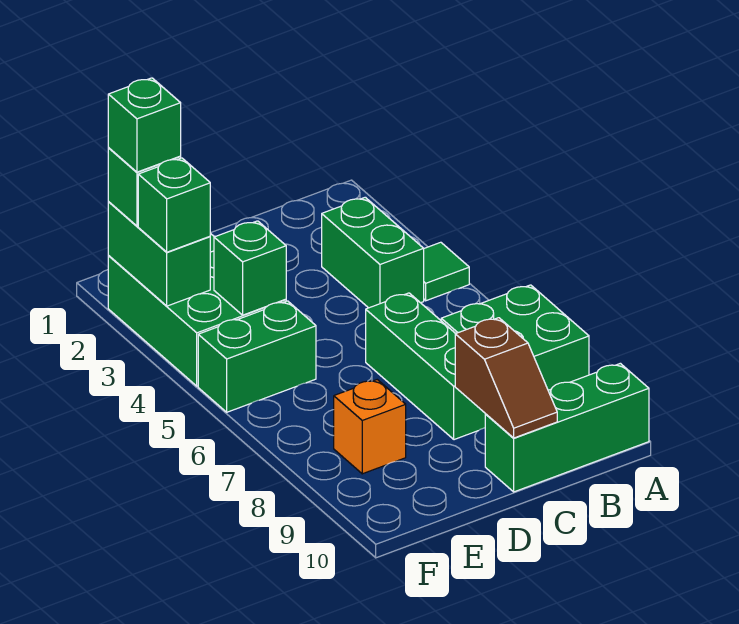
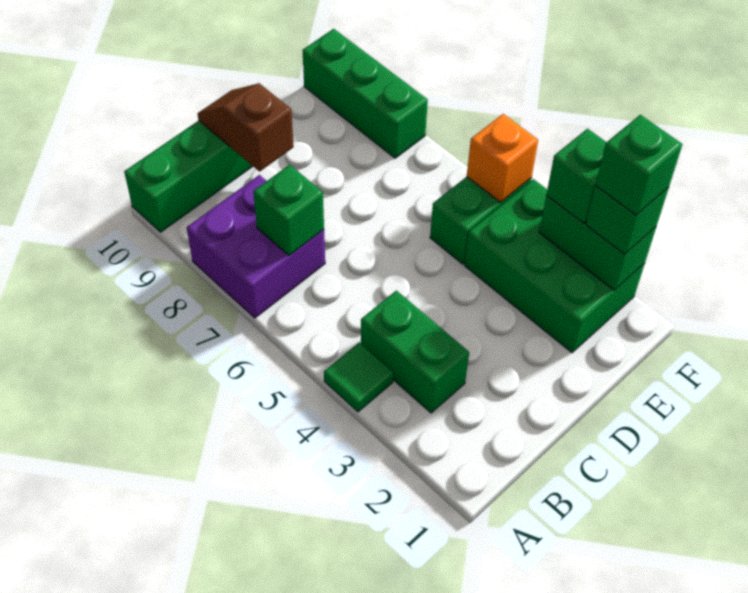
green brick A7:B8 level 1 -> purple brick A7:B8 level 1
green brick C6:C8 level 1 -> green brick F8:F10 level 1
green brick E4 level 2 -> green brick B7 level 2
orange brick E8 level 1 -> orange brick F5 level 2

